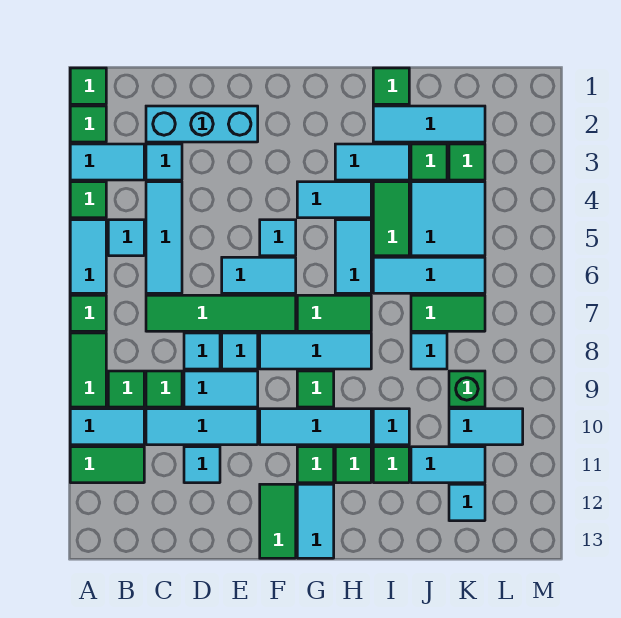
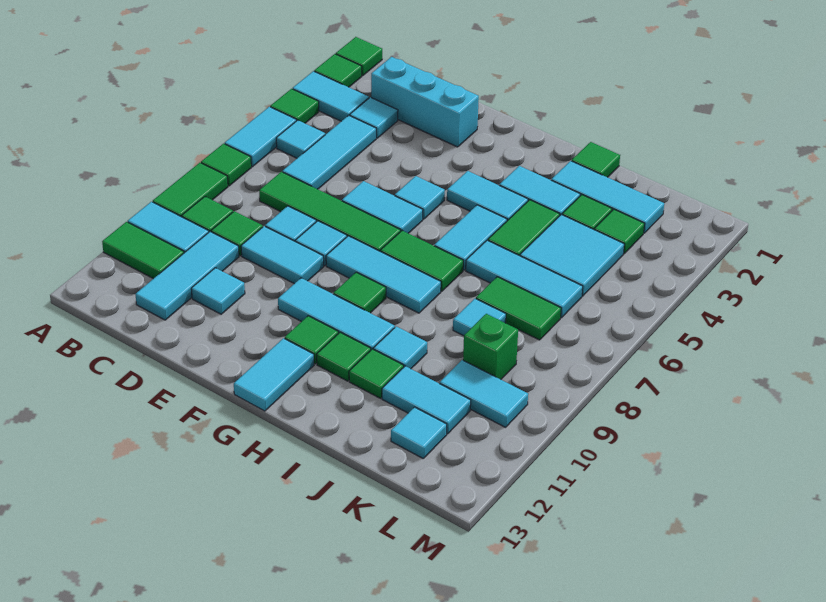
cyan tile C10:E10 level 1 -> cyan tile C10:C12 level 1
green tile F12:F13 level 1 -> none

